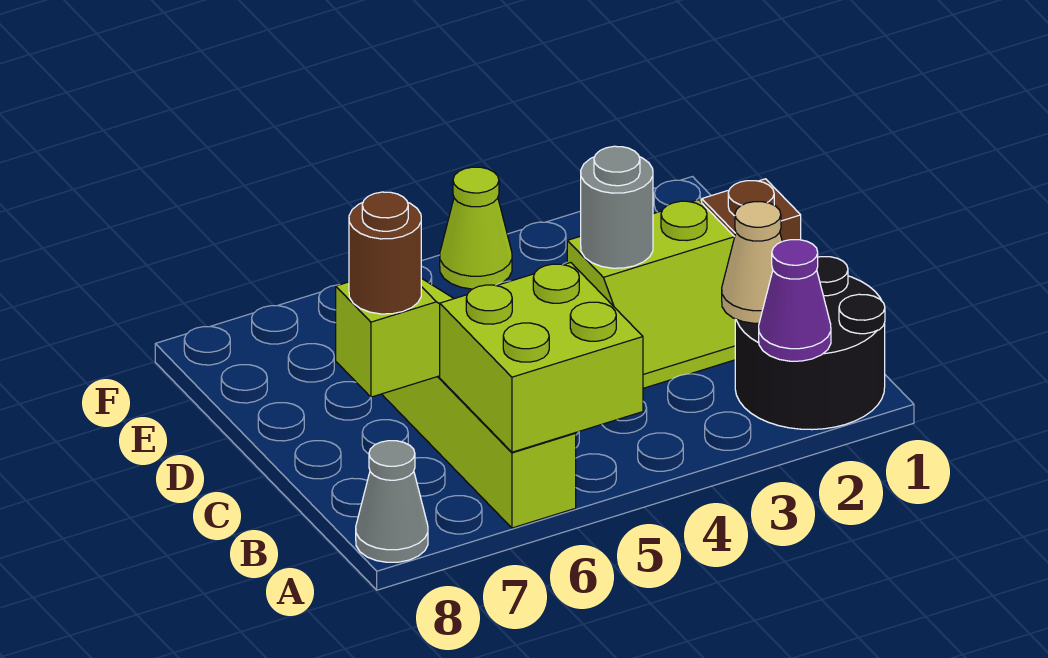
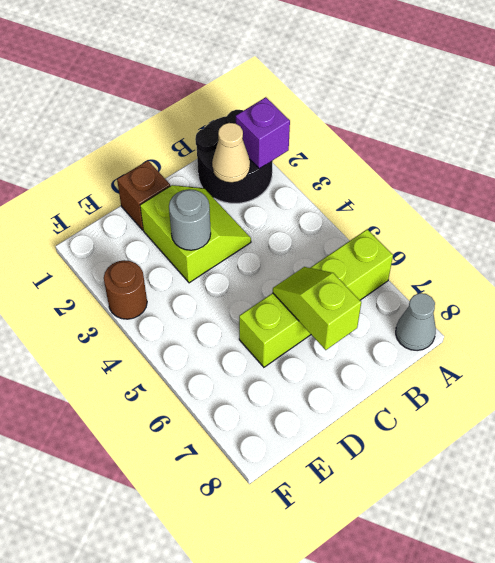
purple cone A2 level 2 -> purple brick A2 level 2
lime brick A5:B6 level 2 -> none
brown round brick C7 level 3 -> brown round brick F3 level 1
lime cone F4 level 1 -> none

